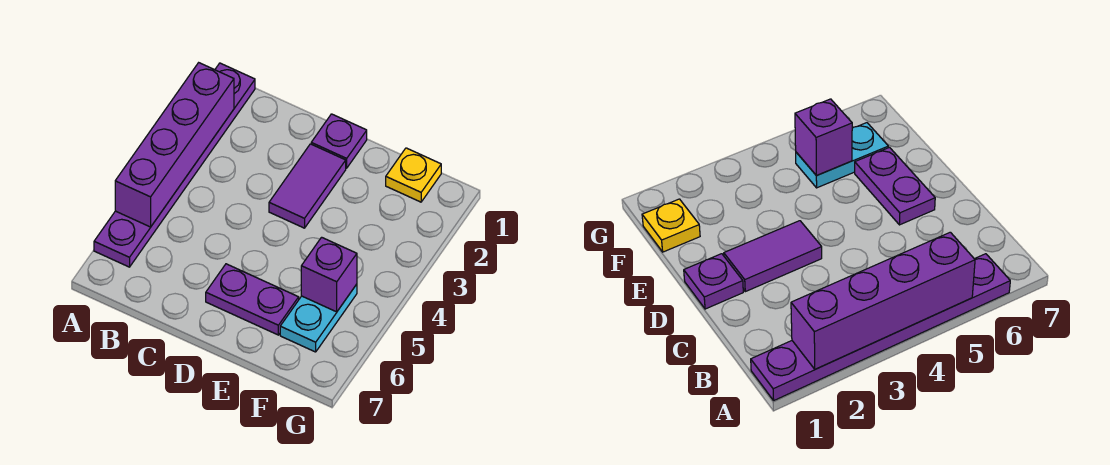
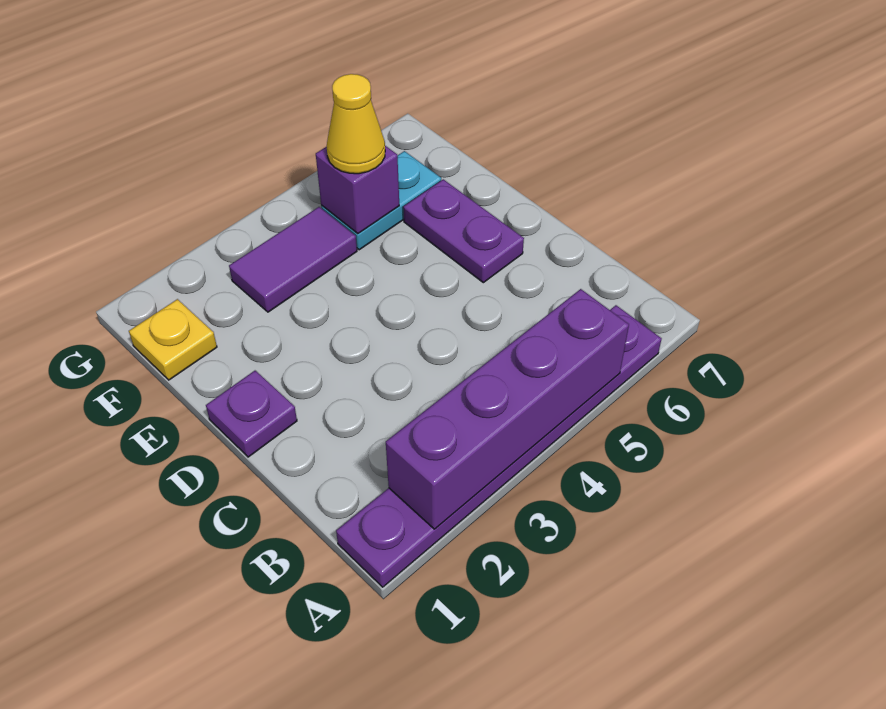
purple tile D2:D3 level 1 -> purple tile F3:F4 level 1
none -> yellow cone F5 level 3

